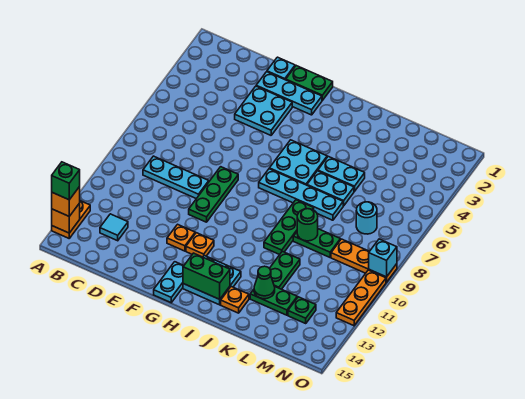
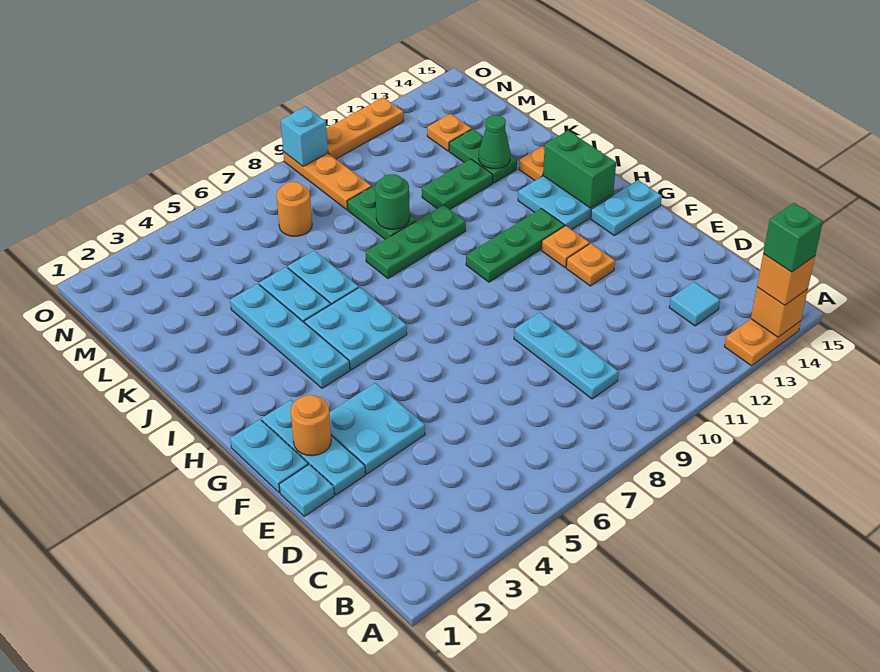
green plate F1:G1 level 1 -> cyan plate F1:G1 level 1
none -> orange round brick F2 level 2
green plate F8:F10 level 1 -> green plate H10:H12 level 1
cyan plate H7:K7 level 1 -> cyan plate H4:K4 level 1
cyan round brick M7 level 1 -> orange round brick M7 level 1
green plate M13 level 1 -> orange plate M13 level 1

